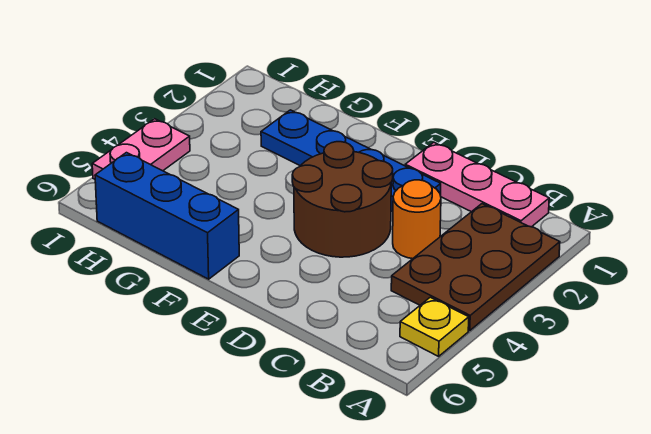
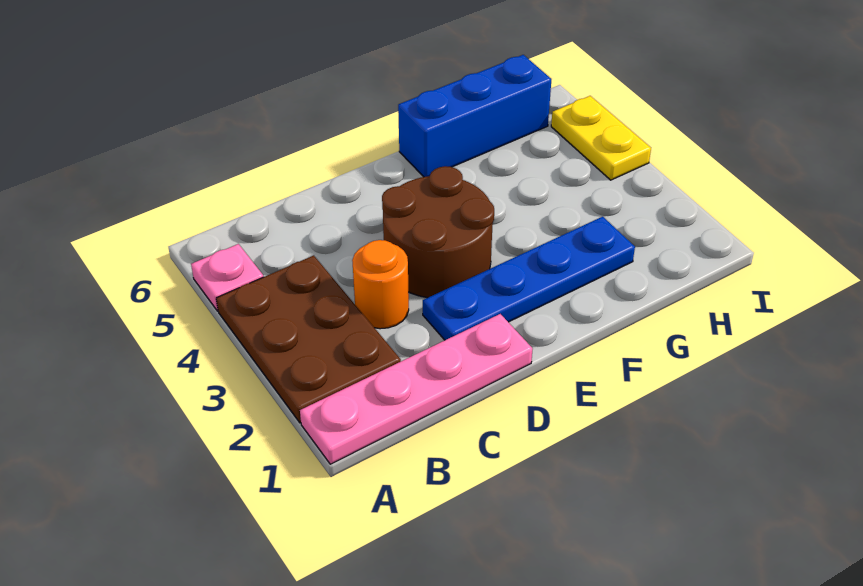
yellow plate A5 level 1 -> pink plate A5 level 1
pink plate B1:D1 level 1 -> pink plate A1:D1 level 1
pink plate I4:I5 level 1 -> yellow plate I4:I5 level 1

